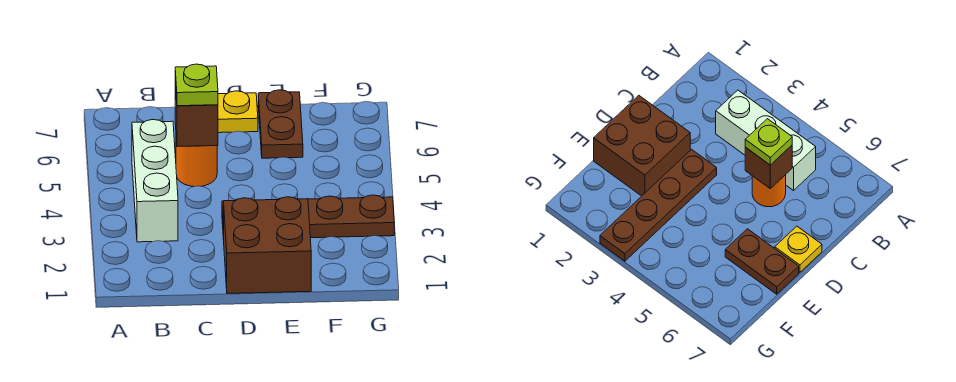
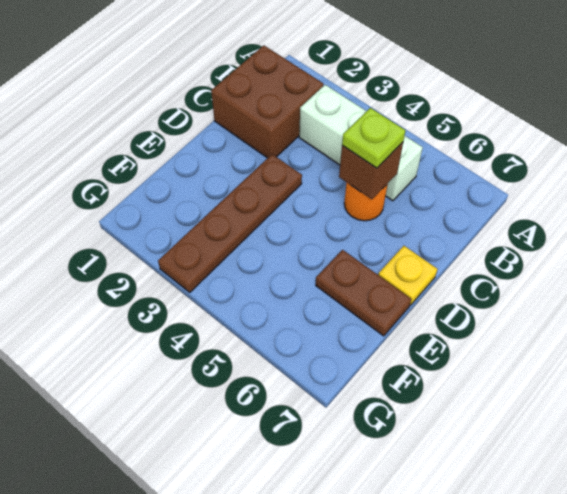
brown brick D1:E2 level 1 -> brown brick B1:C2 level 1

